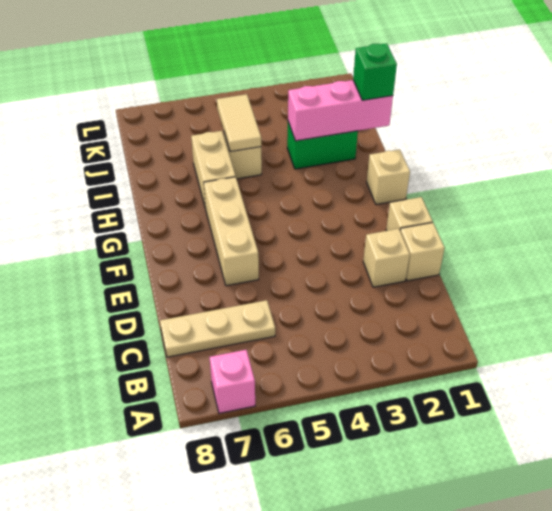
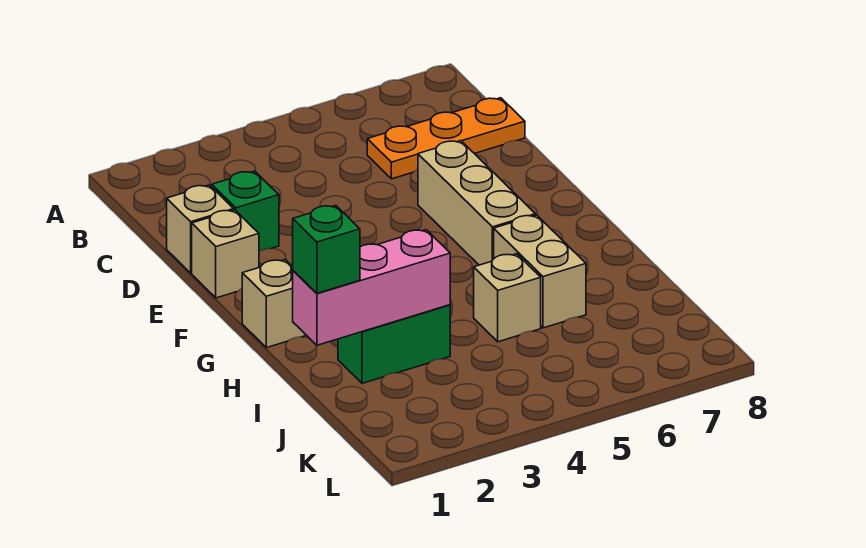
pink brick A7 level 1 -> none
tan plate C6:C8 level 1 -> orange plate C6:C8 level 1
tan brick D2 level 1 -> green brick D2 level 1
tan tile I5:J5 level 2 -> none

